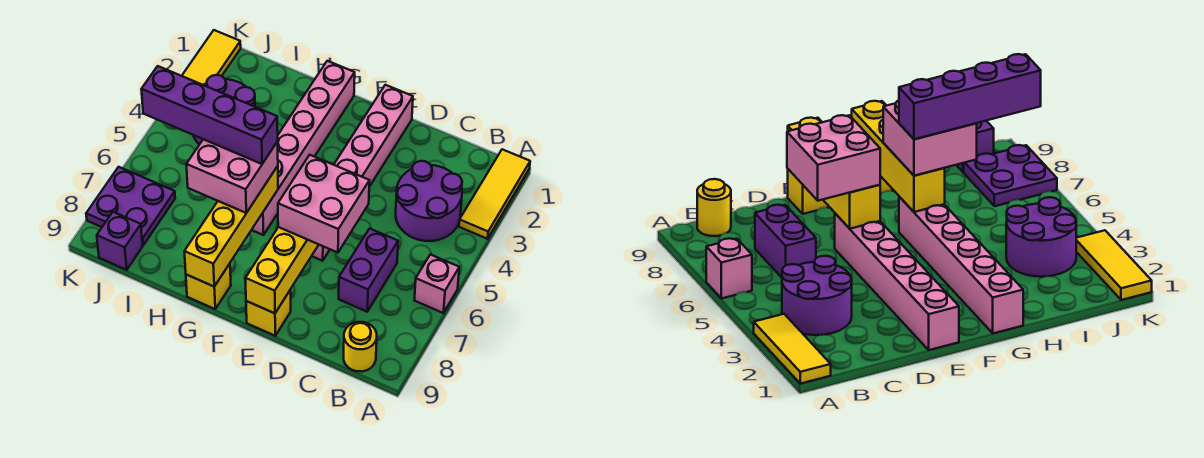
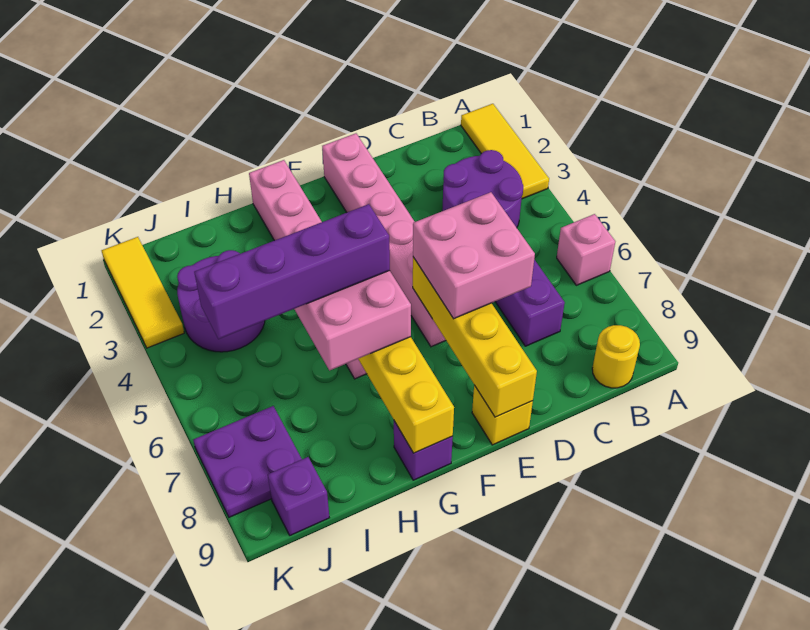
yellow brick G9 level 1 -> purple brick G9 level 1

